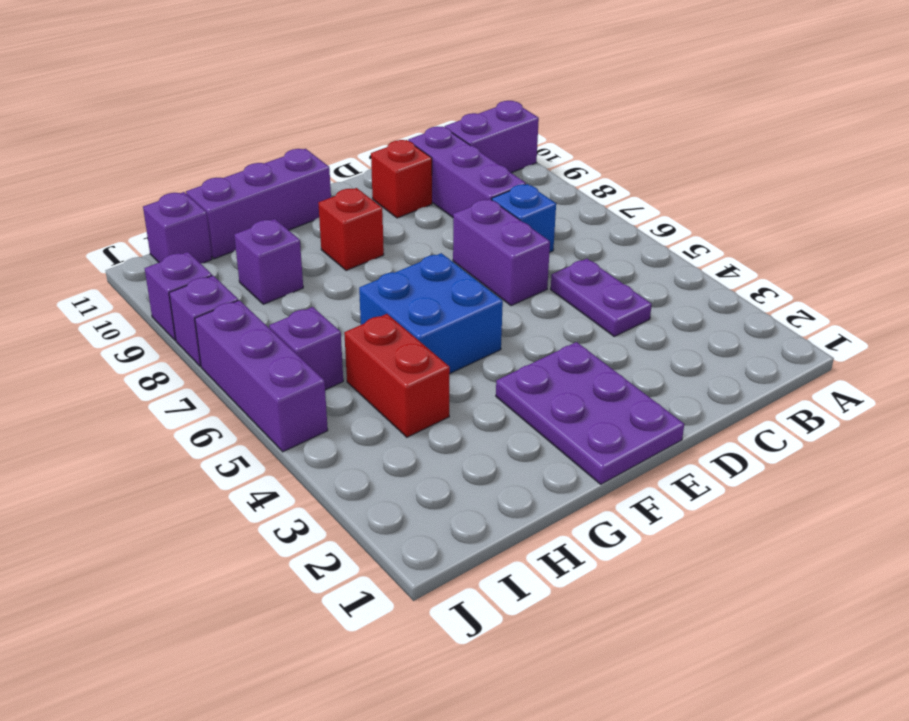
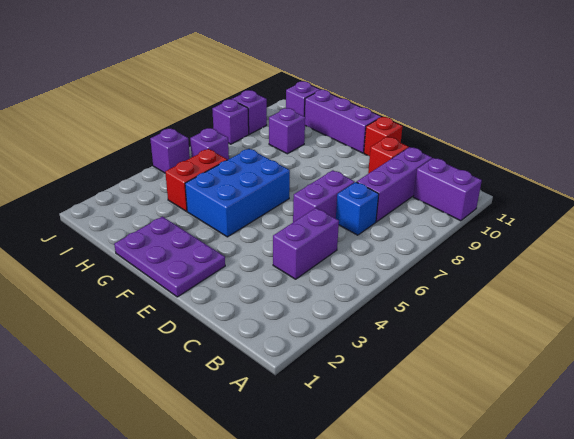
purple plate C4:C5 level 1 -> purple brick C4:C5 level 1
purple plate E1:F3 level 1 -> purple plate E1:G2 level 1
blue brick F5:G6 level 1 -> blue brick F4:G6 level 1
red brick F9 level 1 -> red brick E11 level 1
purple brick J5:J7 level 1 -> purple brick J5 level 1

